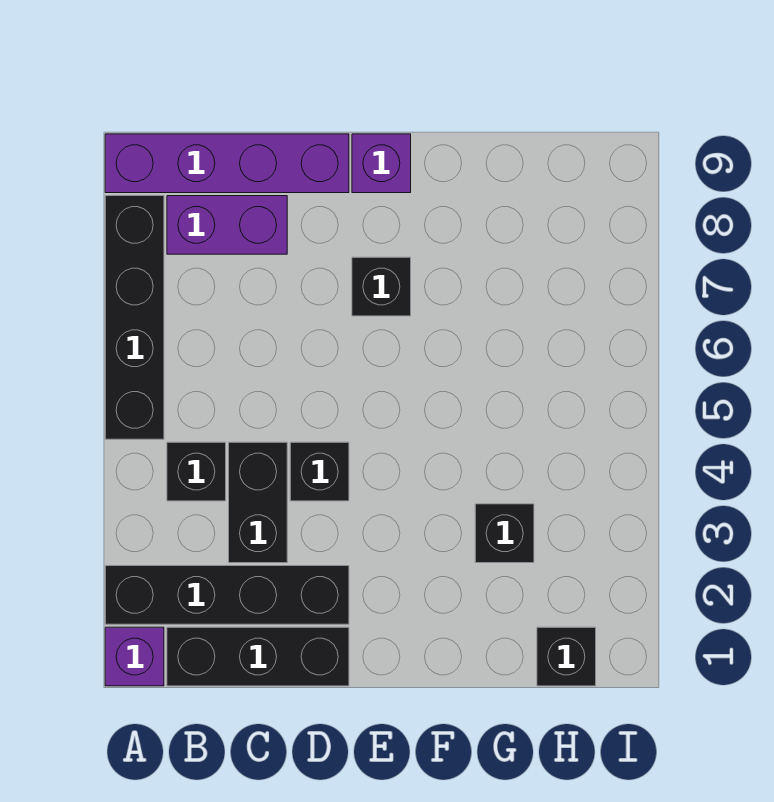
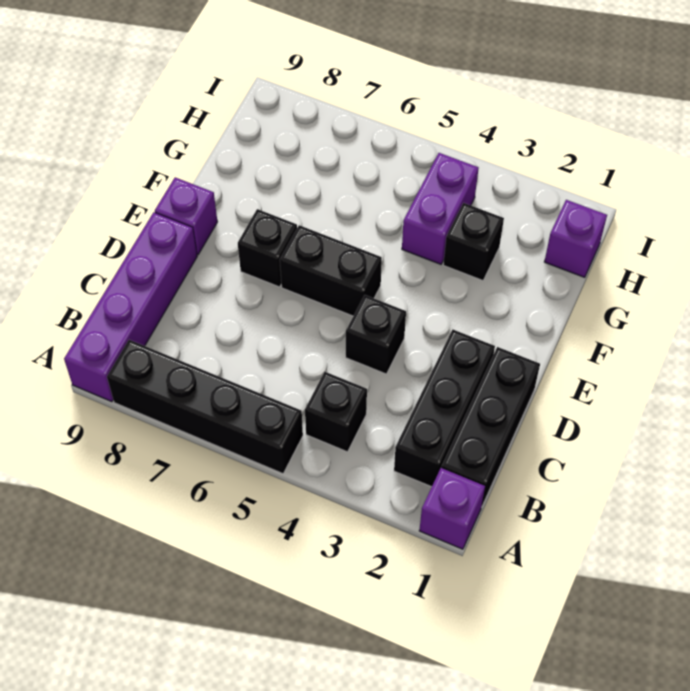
black brick A2:D2 level 1 -> black brick B2:D2 level 1
purple brick B8:C8 level 1 -> purple brick G4:H4 level 1
black brick C3:C4 level 1 -> black brick E5:E6 level 1
black brick H1 level 1 -> purple brick H1 level 1

